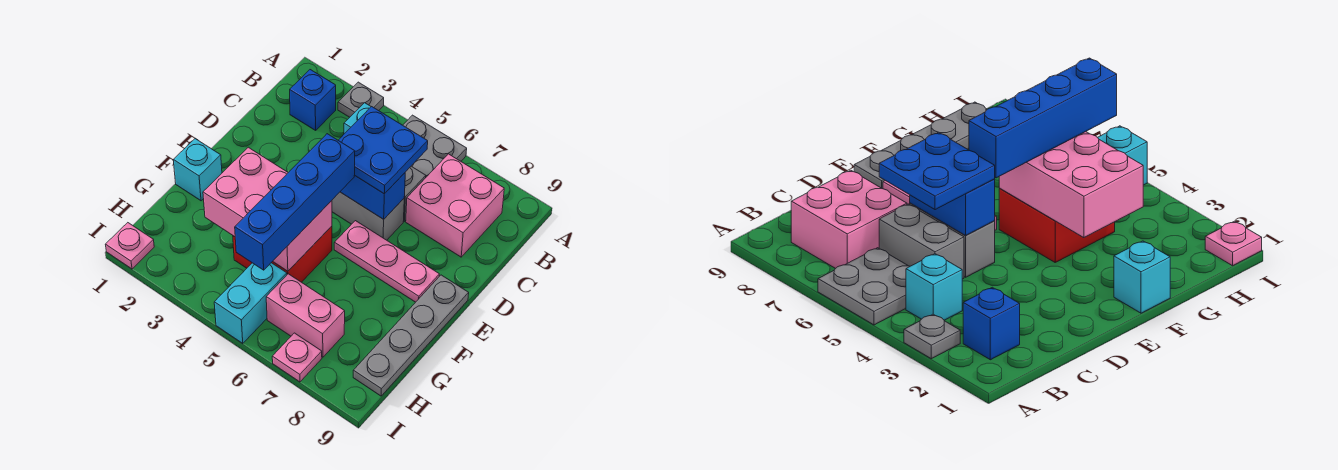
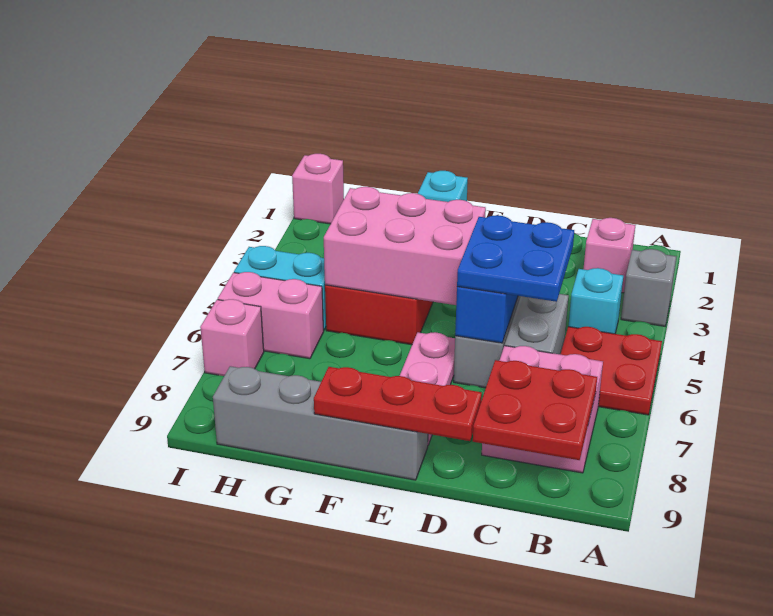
grey plate A3 level 1 -> grey brick A3 level 1
grey plate A5:B6 level 1 -> red plate A5:B6 level 1
blue brick B2 level 1 -> pink brick B2 level 1
none -> red plate B8:C9 level 2
none -> red plate D9:F9 level 2
blue brick E5:H5 level 3 -> none
grey plate E9:H9 level 1 -> grey brick E9:H9 level 1
pink brick F3:G5 level 2 -> pink brick E4:G5 level 2
pink brick H6:H7 level 1 -> pink brick H6:I6 level 1
pink plate I1 level 1 -> pink brick I1 level 1
pink plate I7 level 1 -> pink brick I7 level 1

